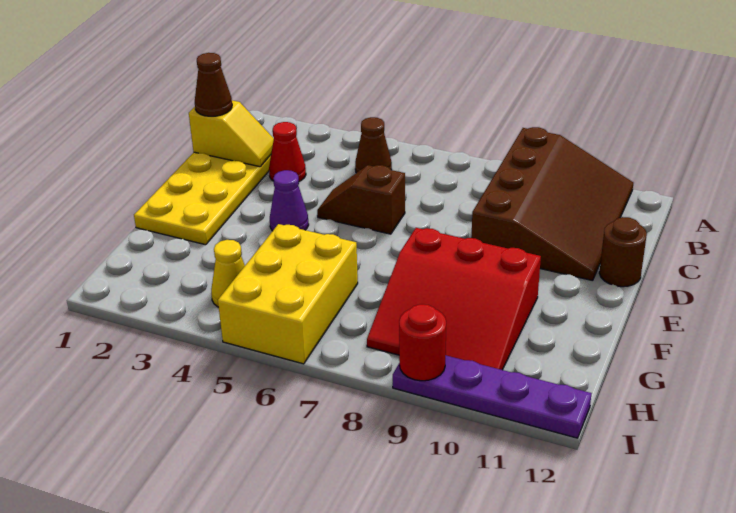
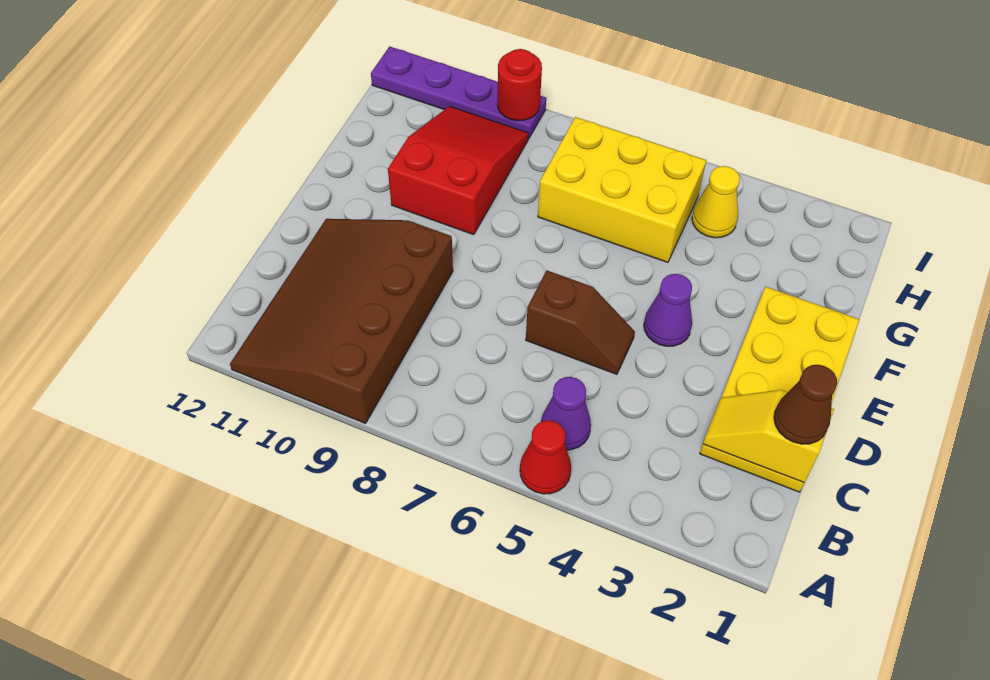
brown cone B5 level 1 -> purple cone B5 level 1
red cone C3 level 1 -> red cone A5 level 1
brown round brick D12 level 1 -> none
red slope F8:H10 level 1 top F -> red slope F9:H10 level 1 top F
yellow brick G5:I6 level 1 -> yellow brick G5:H7 level 1

